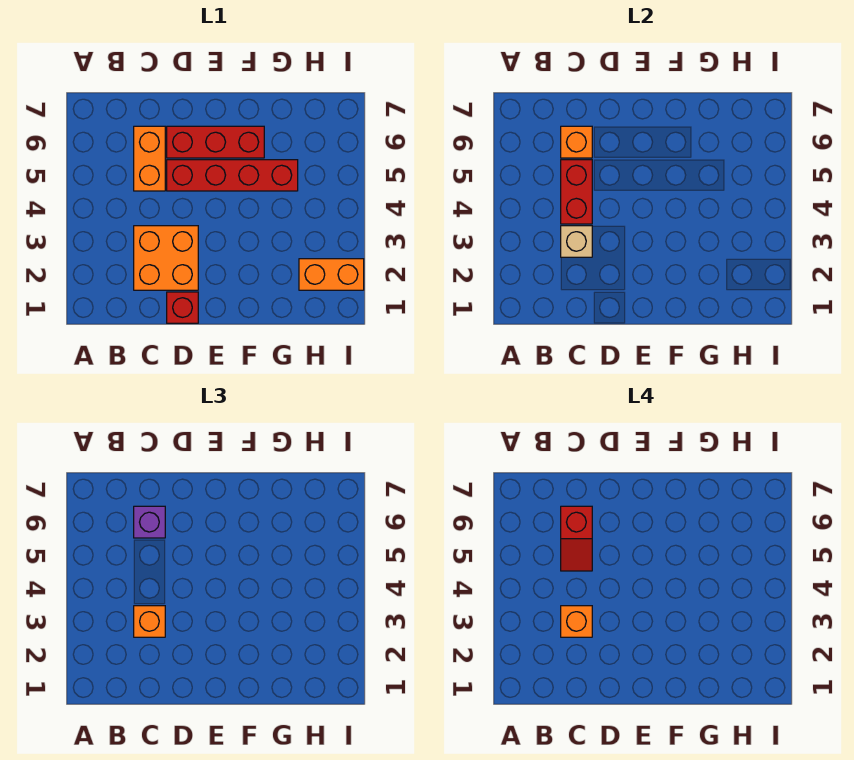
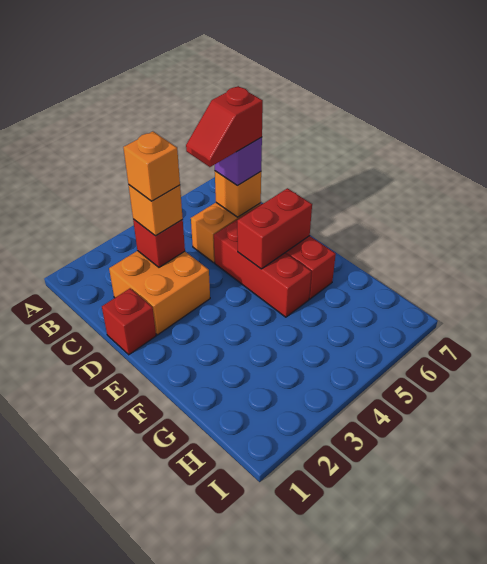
tan brick C3 level 2 -> red brick C3 level 2
red brick C4:C5 level 2 -> red brick E5:E6 level 2
red brick D5:G5 level 1 -> red brick D5:F5 level 1
orange brick H2:I2 level 1 -> none

